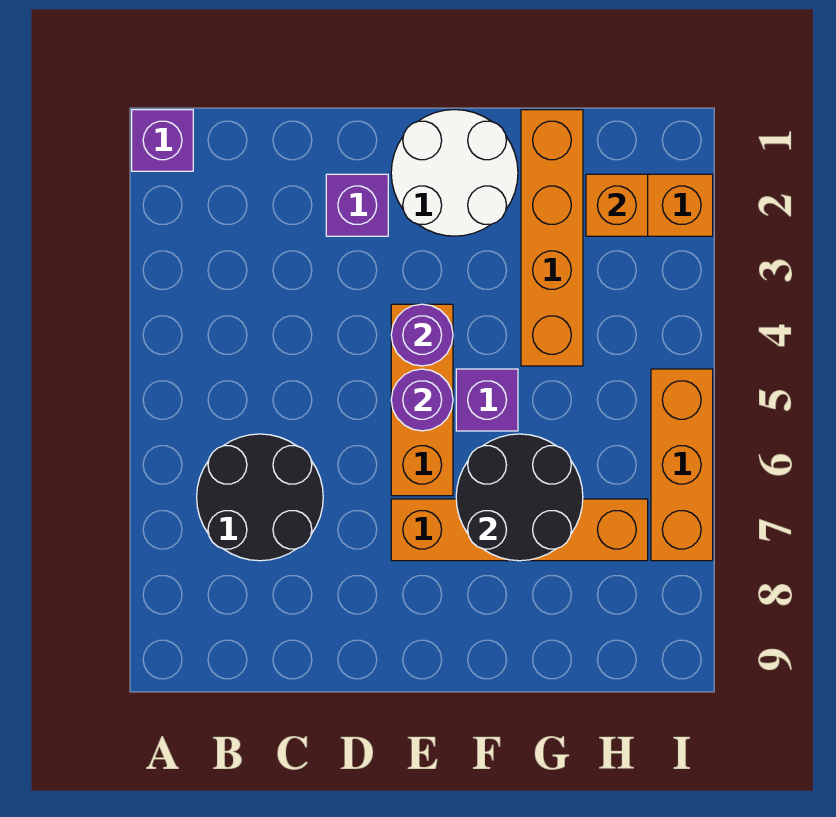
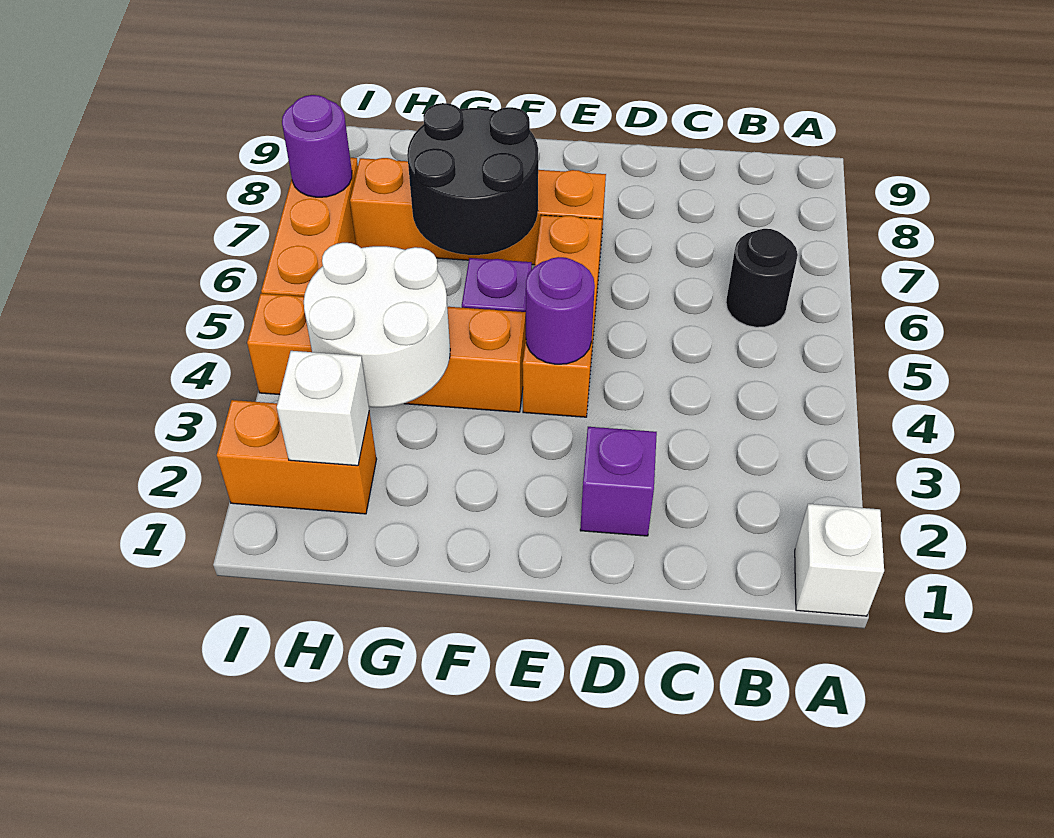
purple brick A1 level 1 -> white brick A1 level 1
black round brick B6:C7 level 1 -> black round brick B6 level 1
white round brick E1:F2 level 1 -> white round brick G3:H4 level 2
purple round brick E5 level 2 -> purple round brick I7 level 2
orange brick G1:G4 level 1 -> orange brick F4:I4 level 1
orange brick H2 level 2 -> white brick H2 level 2

